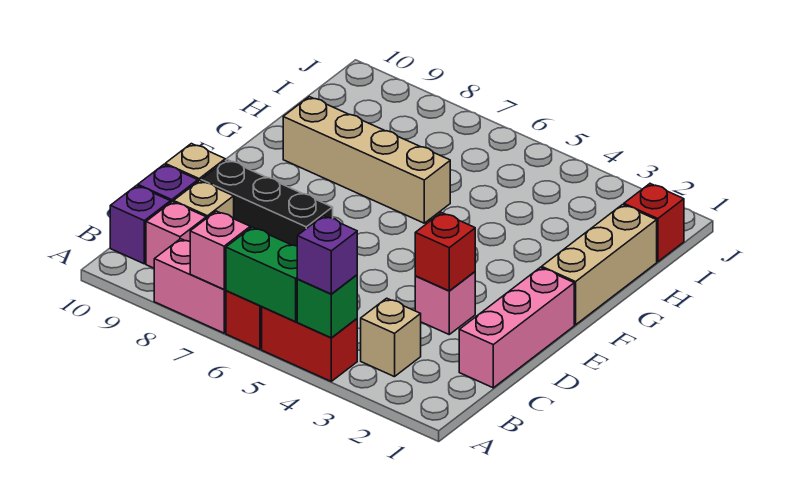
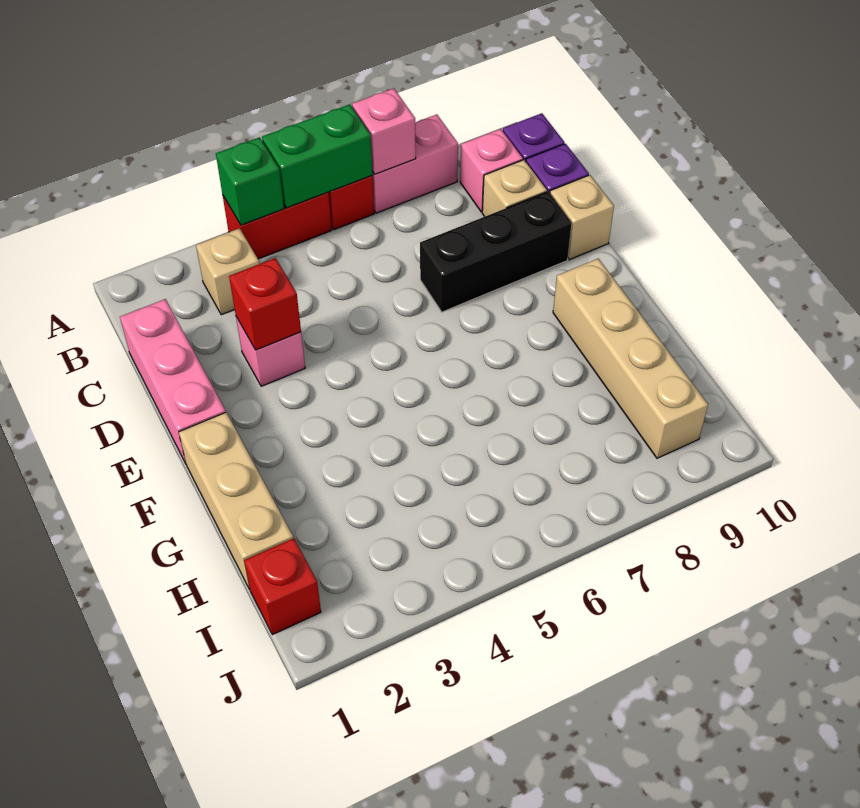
purple brick A4 level 3 -> none
tan brick G6:G9 level 1 -> tan brick F9:I9 level 1

